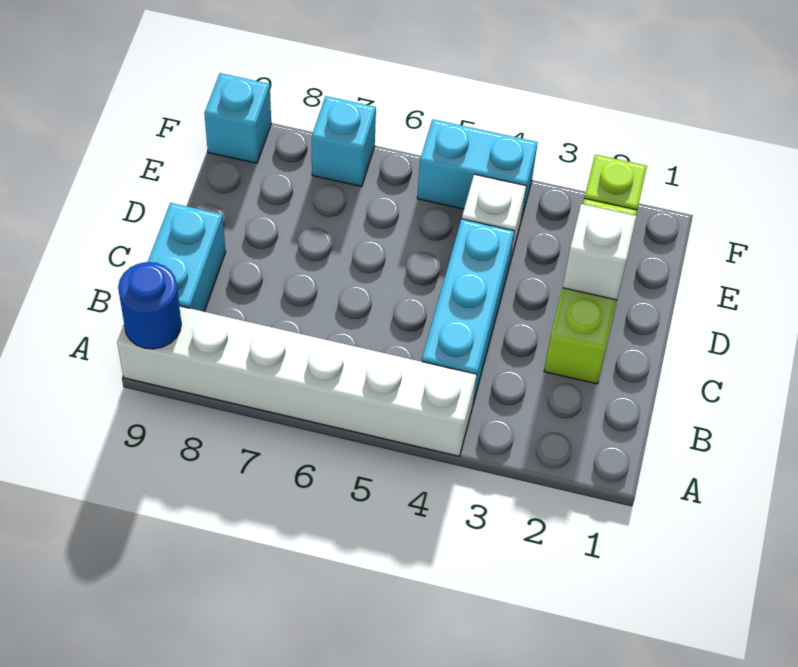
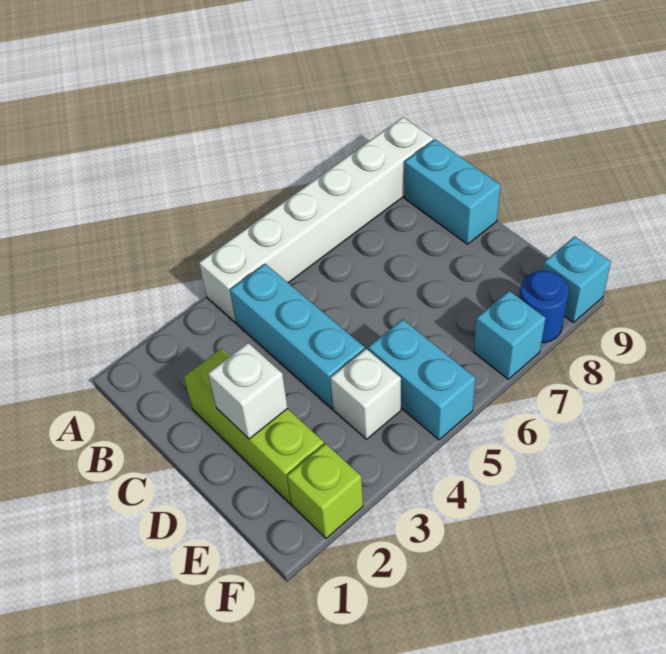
blue round brick A9 level 2 -> blue round brick F8 level 1
cyan brick F4:F5 level 1 -> cyan brick E5:F5 level 1

